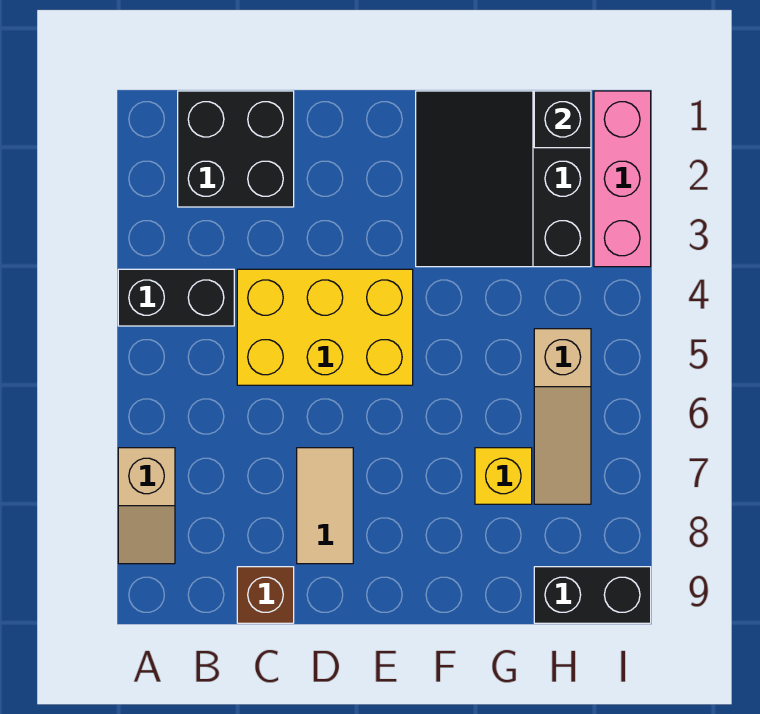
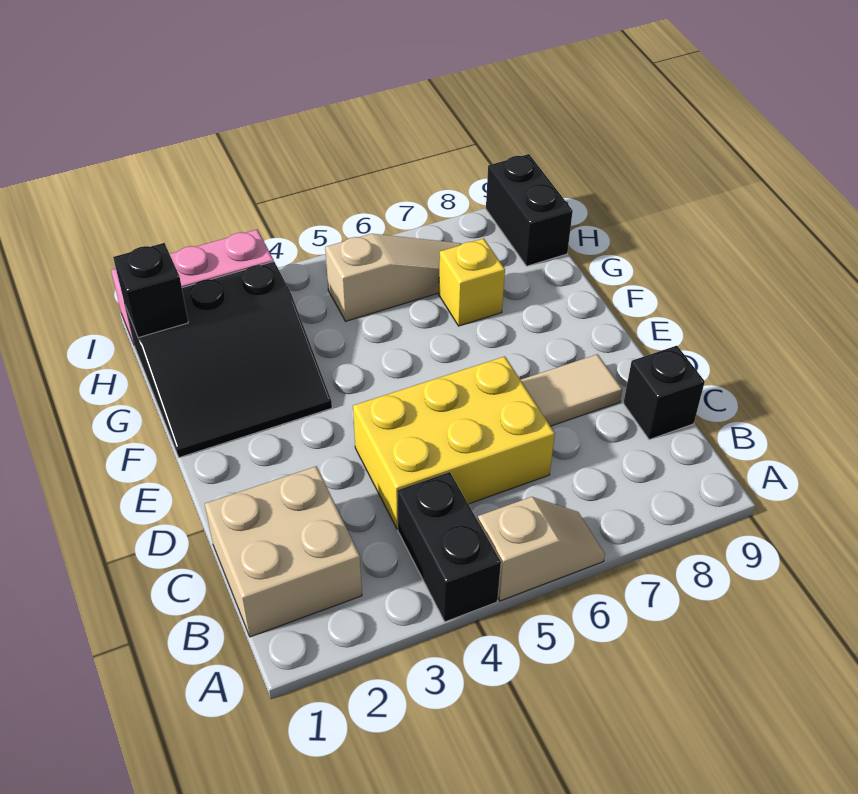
tan slope A7:A8 level 1 top 7 -> tan slope A5:A6 level 1 top 5
black brick B1:C2 level 1 -> tan brick B1:C2 level 1
yellow brick C4:E5 level 1 -> yellow brick C4:D6 level 1
brown brick C9 level 1 -> black brick C9 level 1

